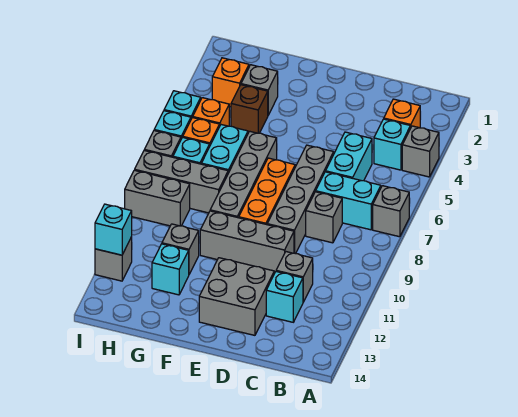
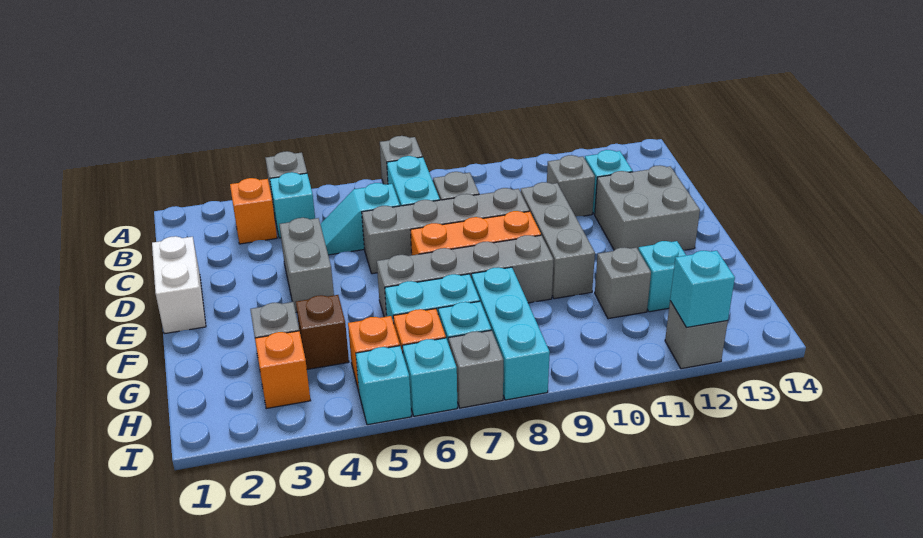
cyan brick C5:C6 level 1 -> cyan slope C5:C6 level 1 top 6
none -> white brick D1:E1 level 1
grey brick G8:I8 level 1 -> cyan brick G8:I8 level 1
grey brick H9:I9 level 1 -> grey brick D4:E4 level 1

